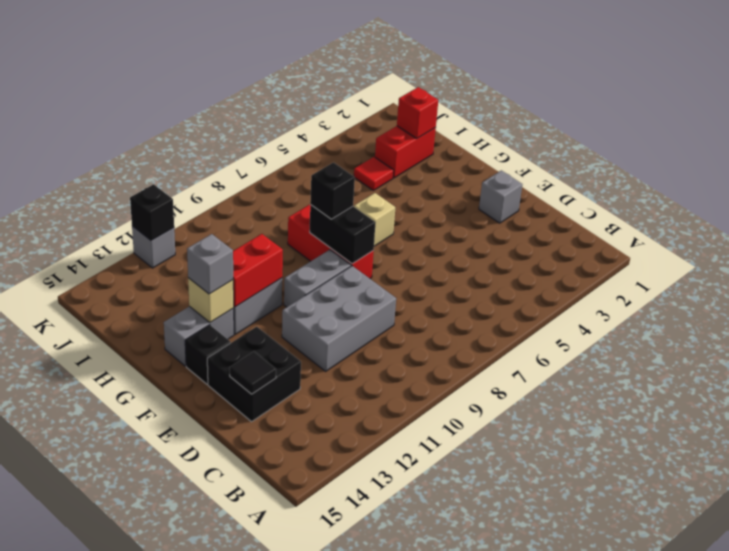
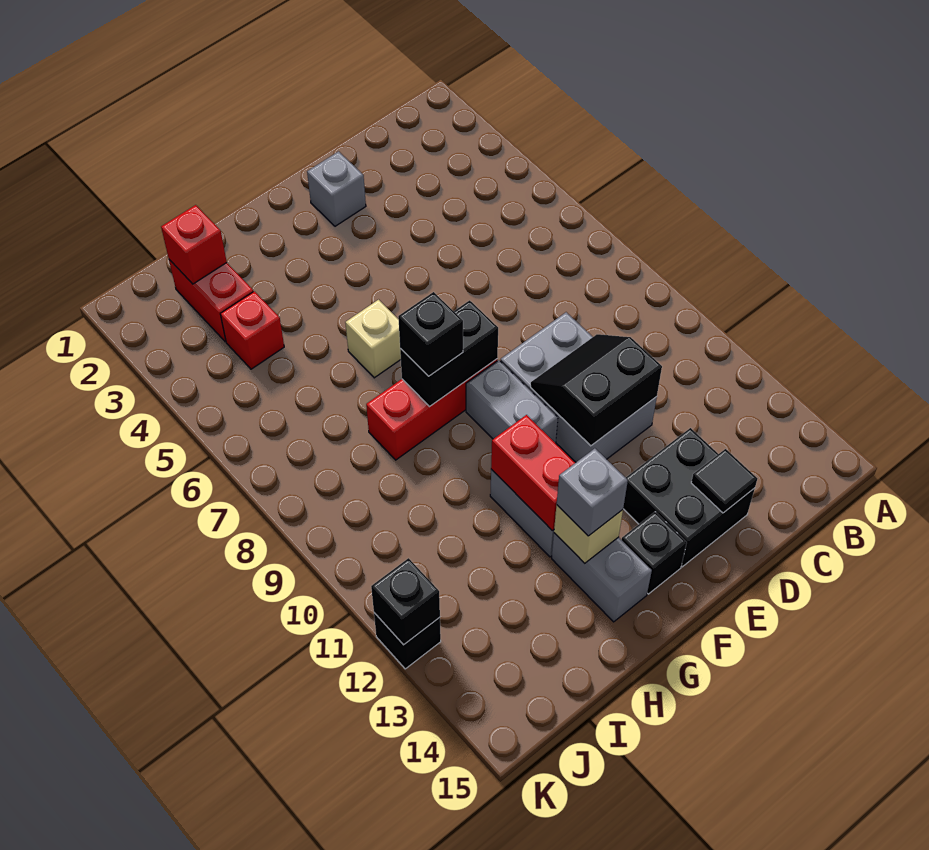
none -> black slope D10:E11 level 2 top 11
red tile I4 level 1 -> red brick I4 level 1
grey brick K12 level 1 -> black brick K12 level 1

